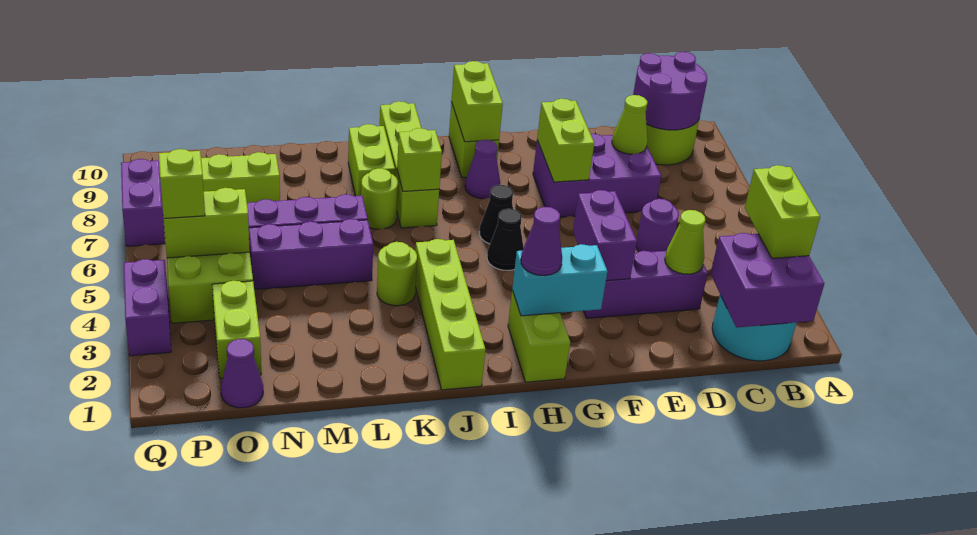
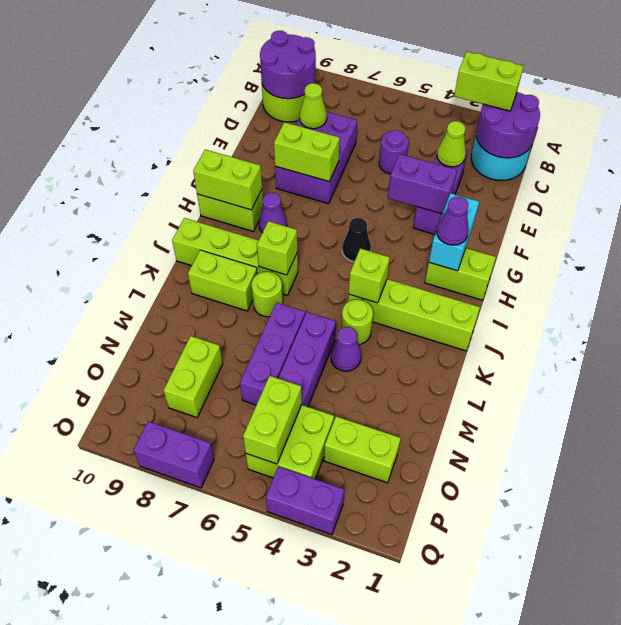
purple brick B1:C2 level 2 -> purple round brick B1:C2 level 2
black cone H6 level 1 -> none
purple cone O1 level 1 -> purple cone L4 level 1
lime brick P5 level 3 -> lime brick J4 level 2

